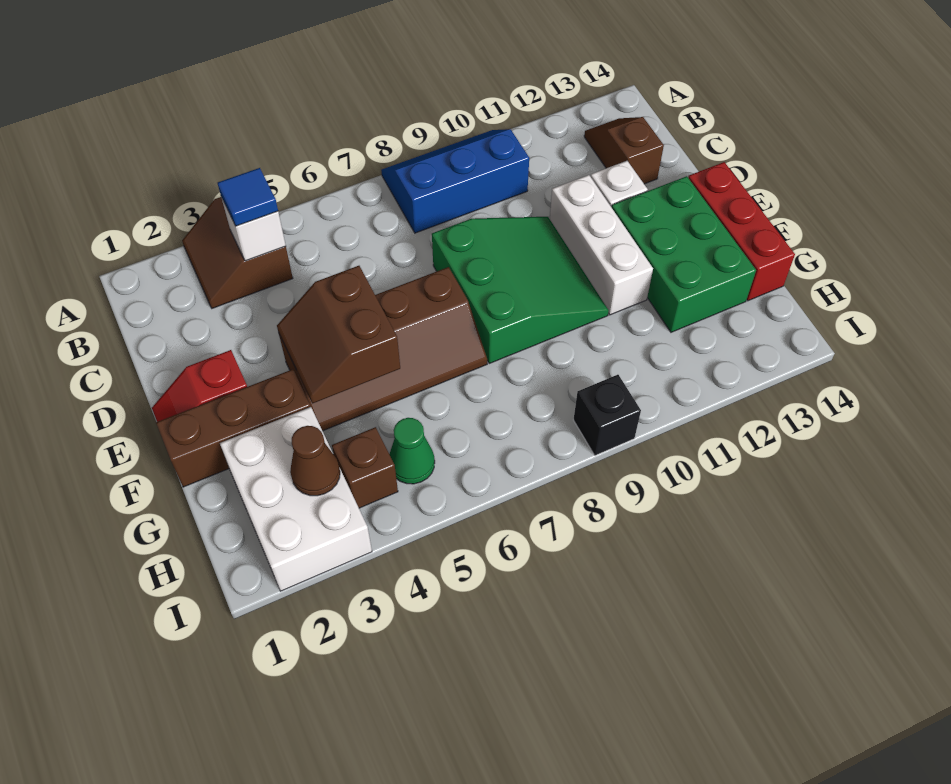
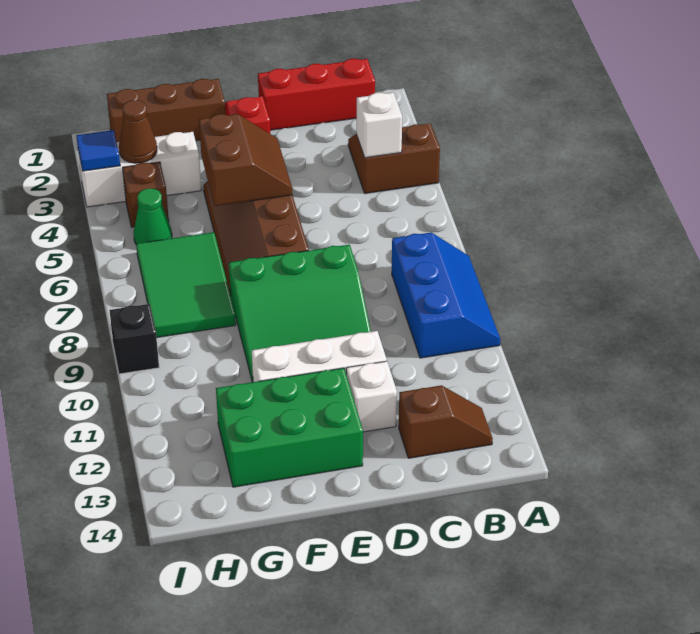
blue tile B4 level 3 -> blue tile I3 level 2
brown slope E4:F5 level 2 top 5 -> brown slope E4:F5 level 2 top F
red brick E14:G14 level 1 -> red brick B1:D1 level 1
brown brick F1:F3 level 1 -> brown brick F1:H1 level 1
white brick G2:I3 level 1 -> white brick G3:I3 level 1
none -> green tile G6:H8 level 1

